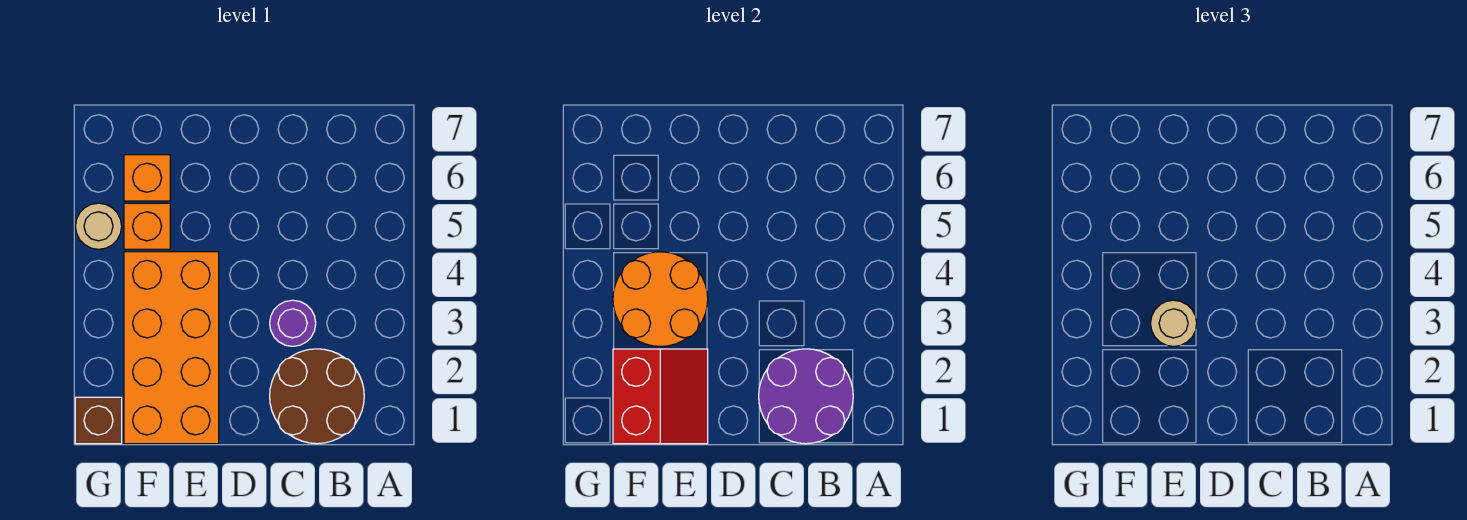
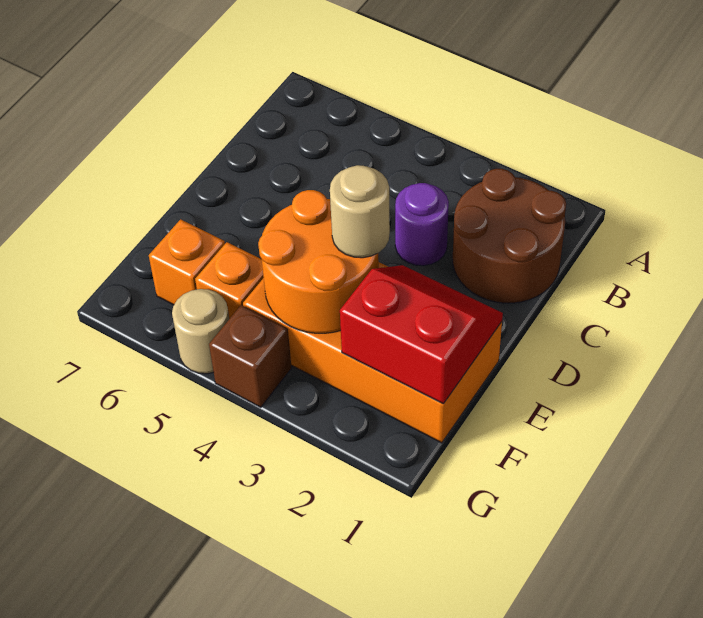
purple round brick B1:C2 level 2 -> none
brown brick G1 level 1 -> brown brick G4 level 1

